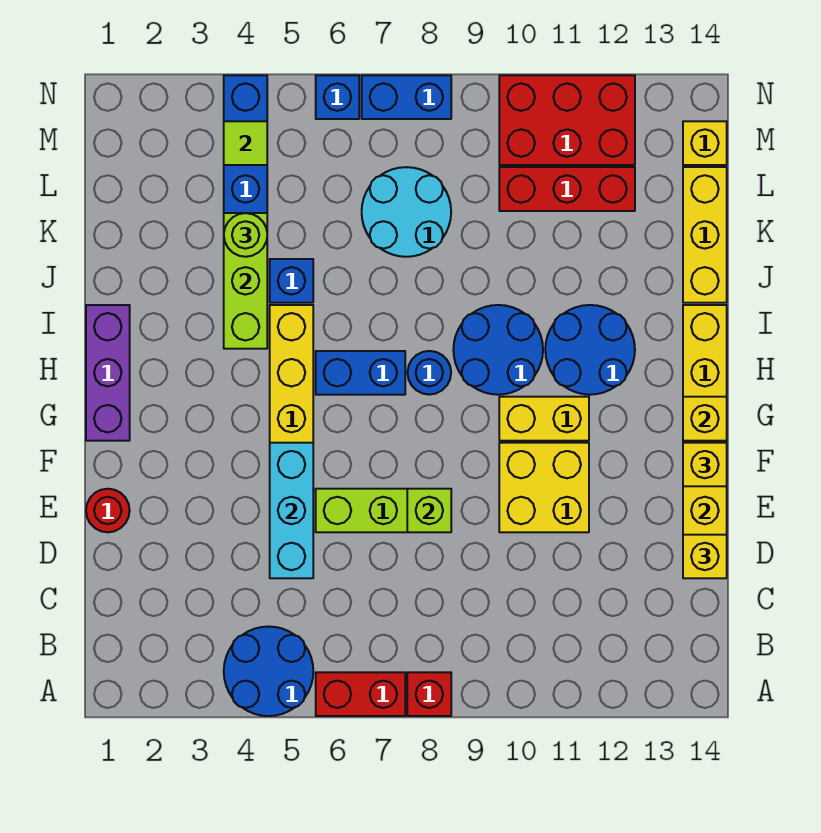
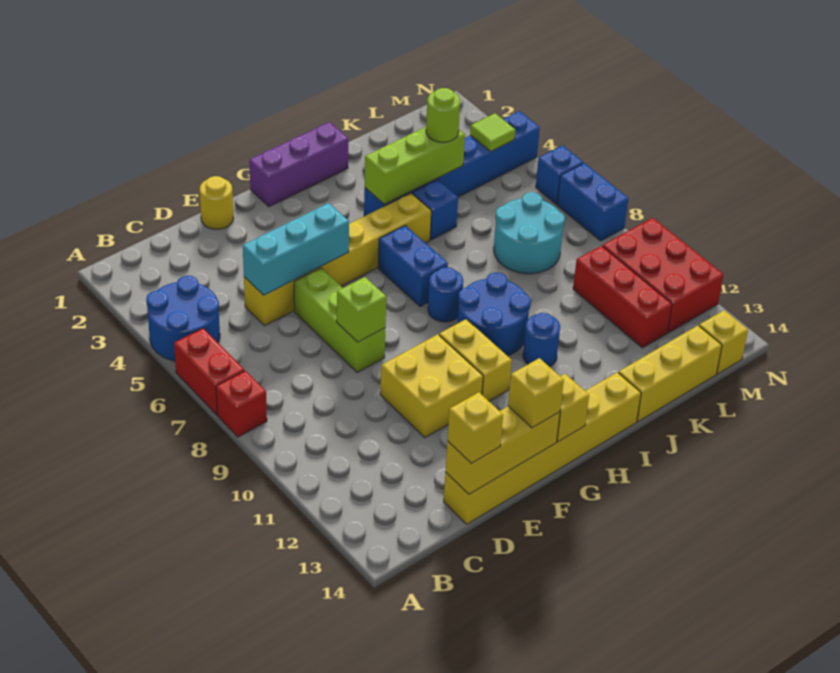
red round brick E1 level 1 -> yellow round brick E1 level 1
blue round brick H11:I12 level 1 -> blue round brick I11 level 1

